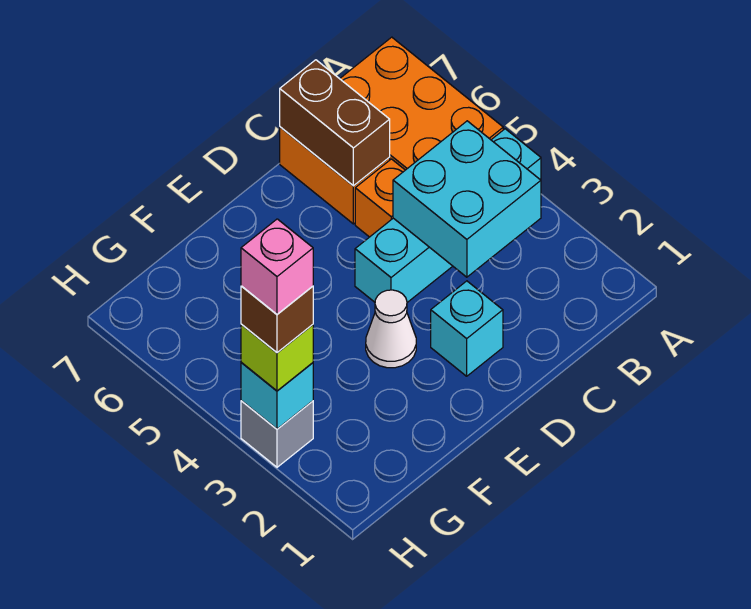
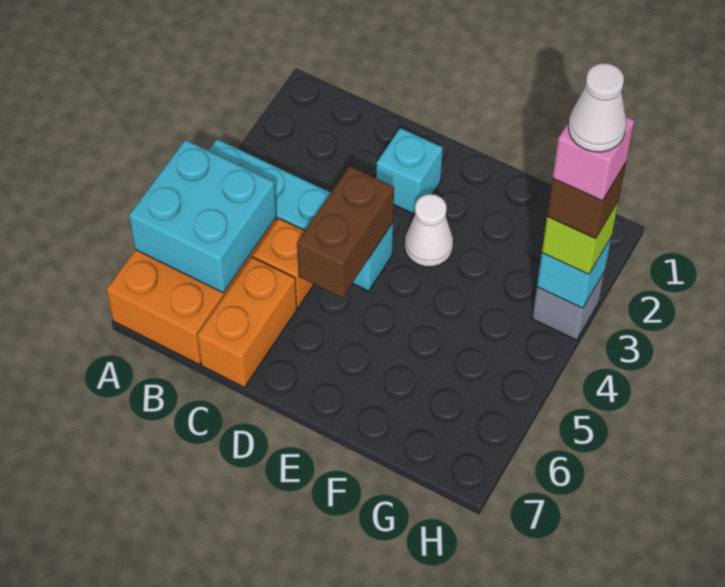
cyan brick B3:C4 level 2 -> cyan brick A5:B6 level 2
brown brick C6:C7 level 2 -> brown brick D4:D5 level 2
none -> white cone H3 level 6

